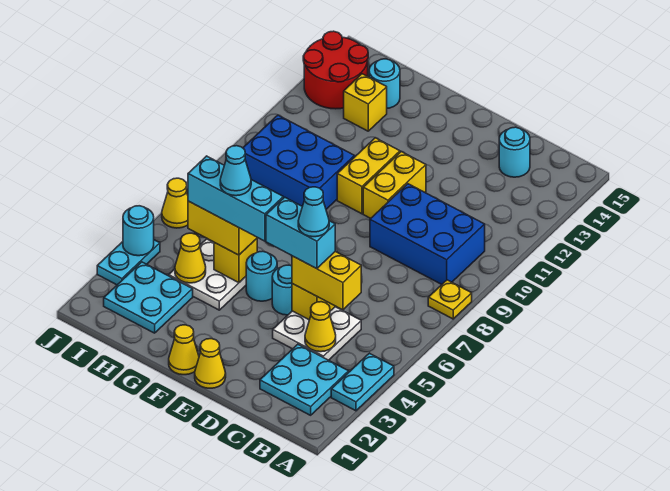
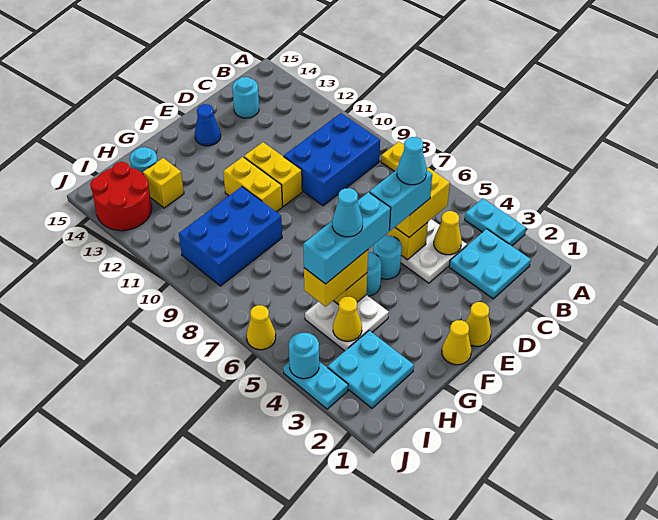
none -> blue cone E14 level 1

